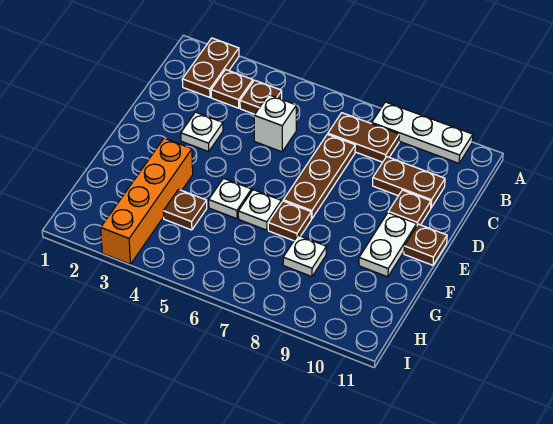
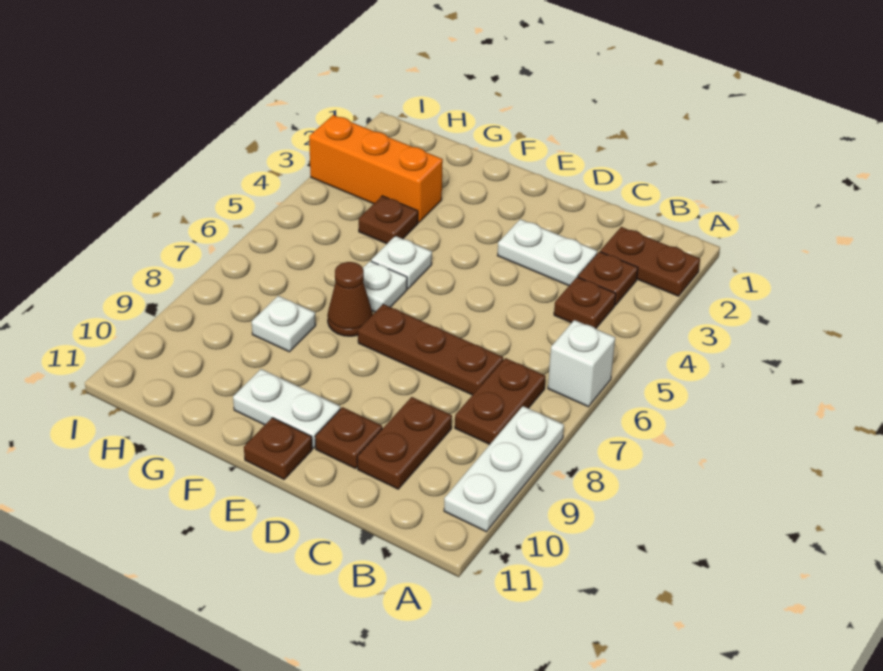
white brick C5 level 1 -> white brick A6 level 1
white plate D3 level 1 -> white plate C3:D3 level 1
orange brick F3:I3 level 1 -> orange brick G3:I3 level 1
brown plate F7 level 1 -> brown cone F7 level 1

